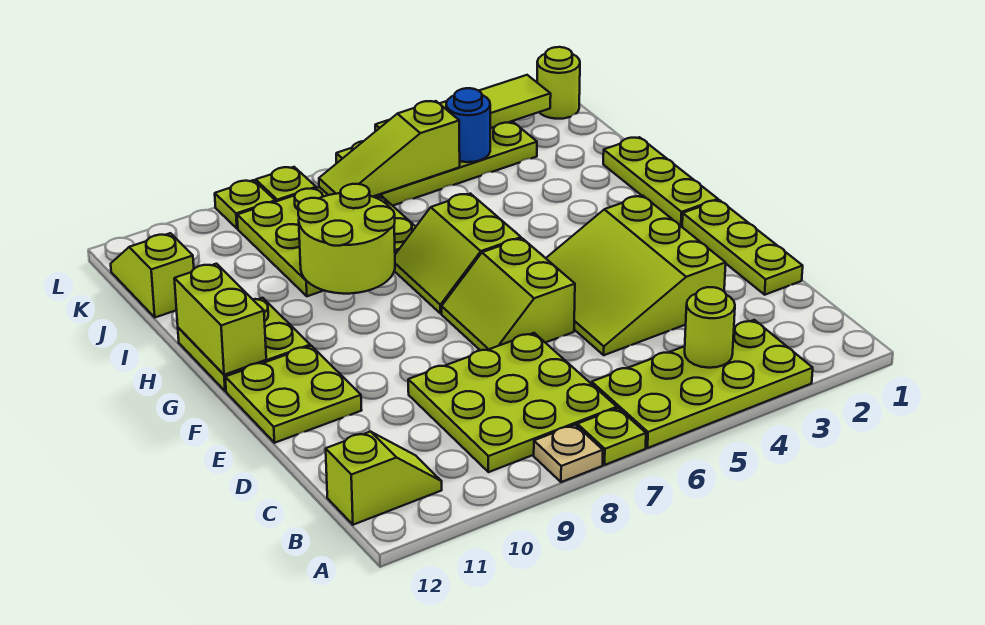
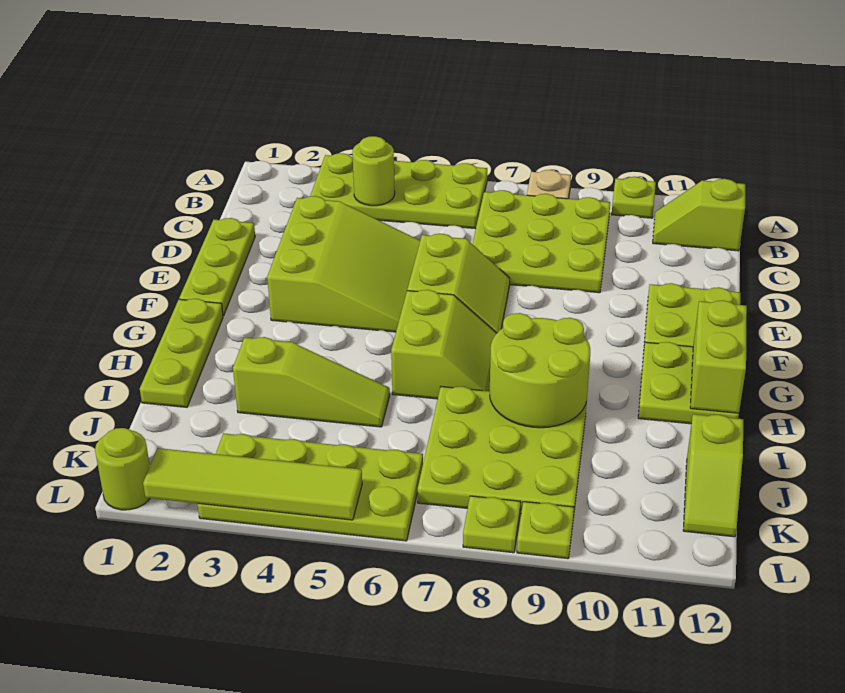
lime plate A7 level 1 -> lime plate A10 level 1
blue round brick K4 level 2 -> none
lime slope K5:K7 level 2 top 5 -> lime slope I3:I5 level 1 top 3

